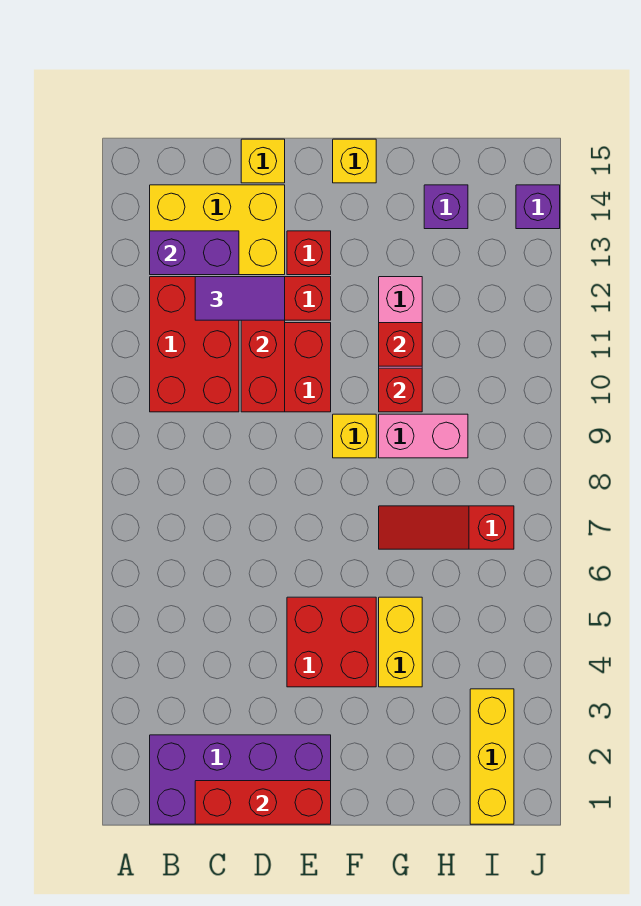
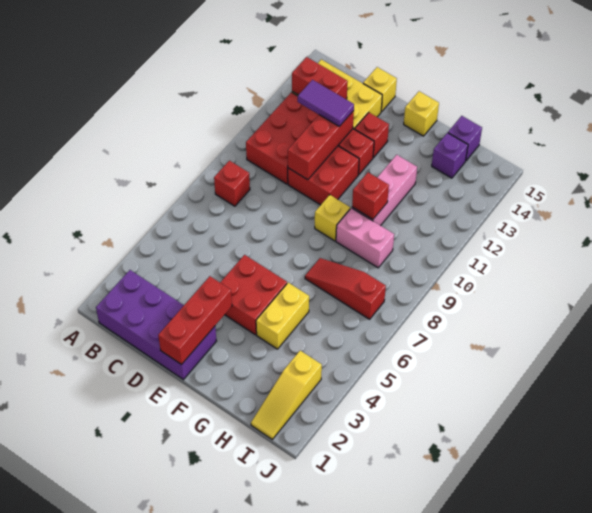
purple brick B13:C13 level 2 -> red brick B13:C13 level 2
red brick C1:E1 level 2 -> red brick E1:E3 level 2
red brick G11 level 2 -> red brick B8 level 1
yellow brick I1:I3 level 1 -> yellow slope I1:I3 level 1 top 3
purple brick J14 level 1 -> purple brick H15 level 1

